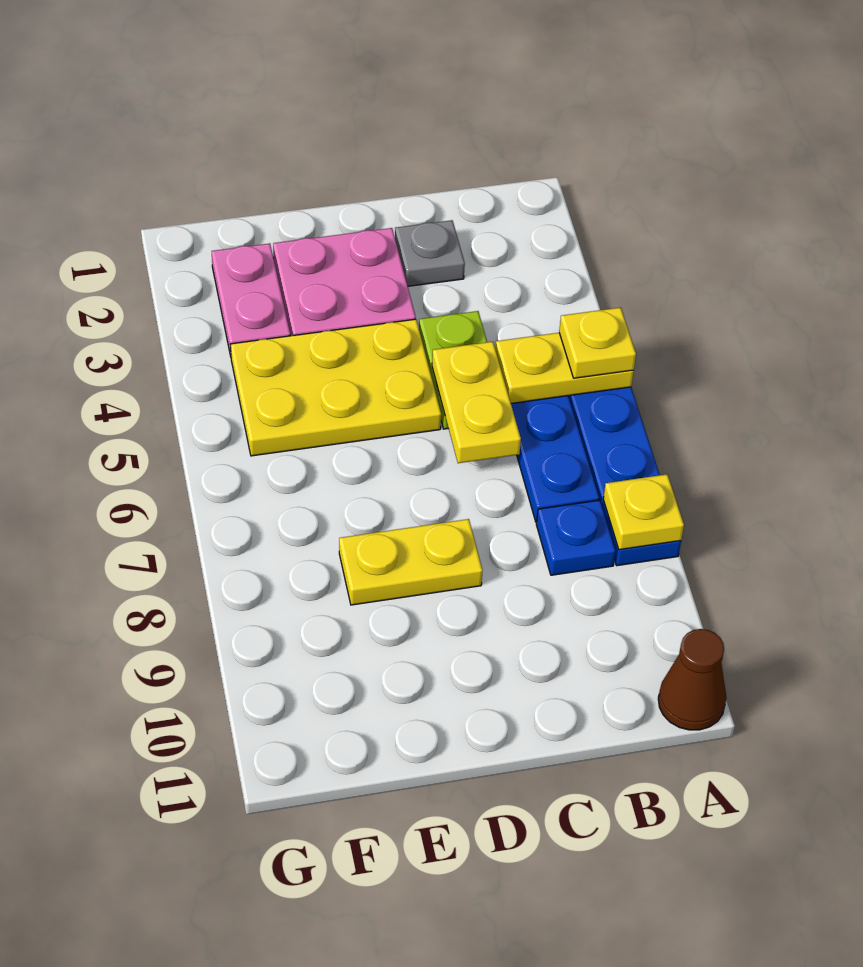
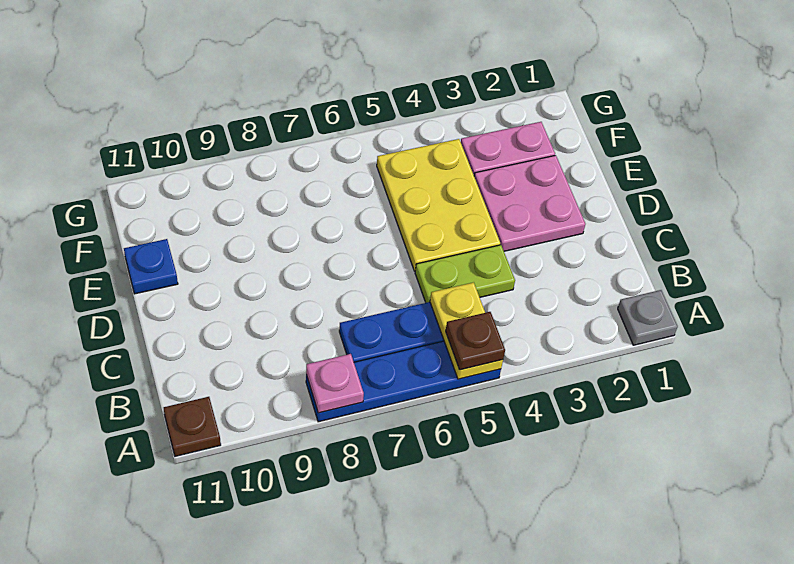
yellow plate A5 level 3 -> brown plate A5 level 3
yellow plate A8 level 2 -> pink plate A8 level 2
brown cone A11 level 1 -> brown plate A11 level 1
blue plate B8 level 1 -> blue plate E11 level 1
grey plate C2 level 1 -> grey plate A1 level 1
yellow plate C5:C6 level 2 -> none
yellow plate D8:E8 level 1 -> none

